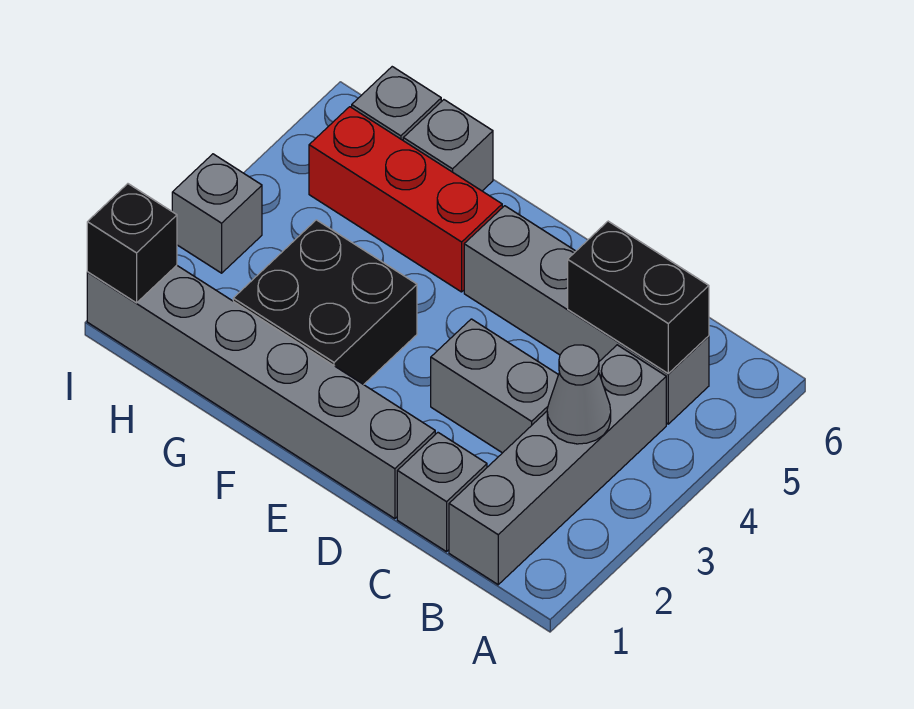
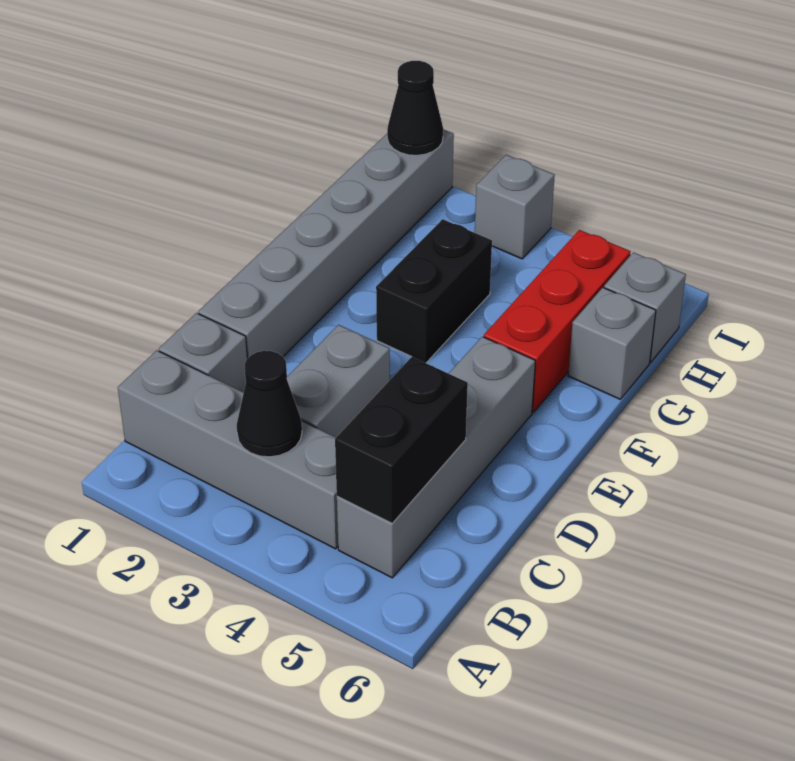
grey cone B3 level 2 -> black cone B3 level 2
black brick F2:G3 level 1 -> black brick F3:G3 level 1
black brick I1 level 2 -> black cone I1 level 2

